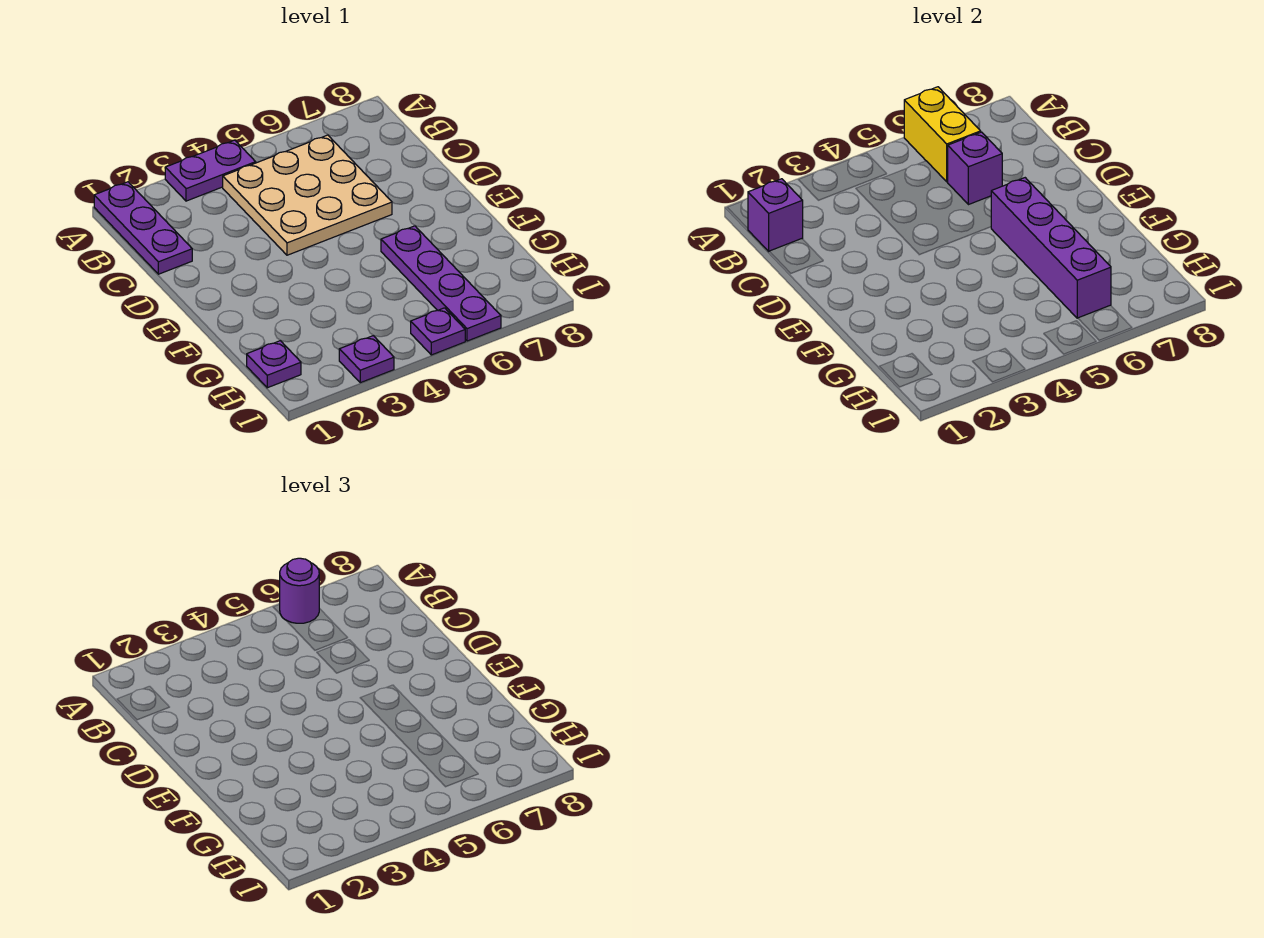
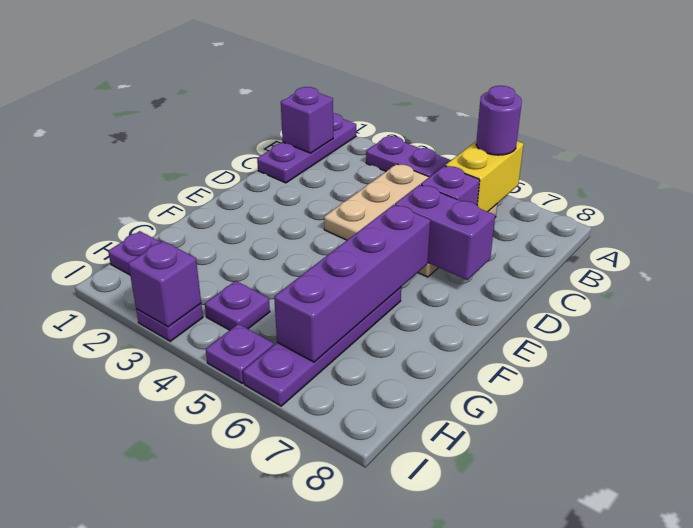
none -> purple brick D6:D7 level 2
none -> purple plate H4 level 1
none -> purple brick I3 level 2

